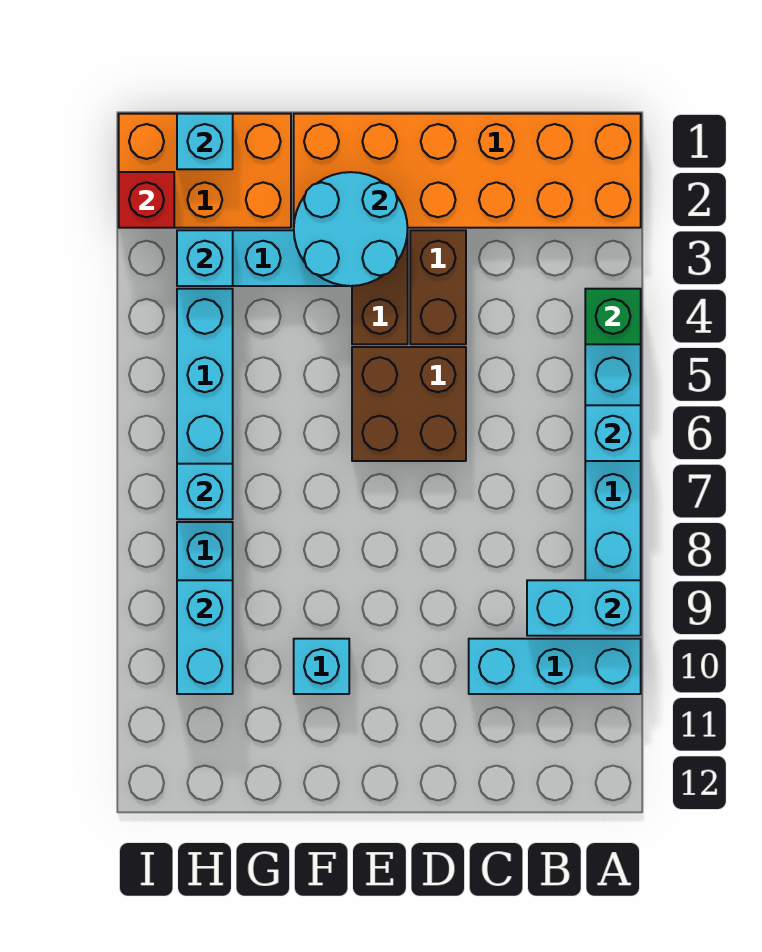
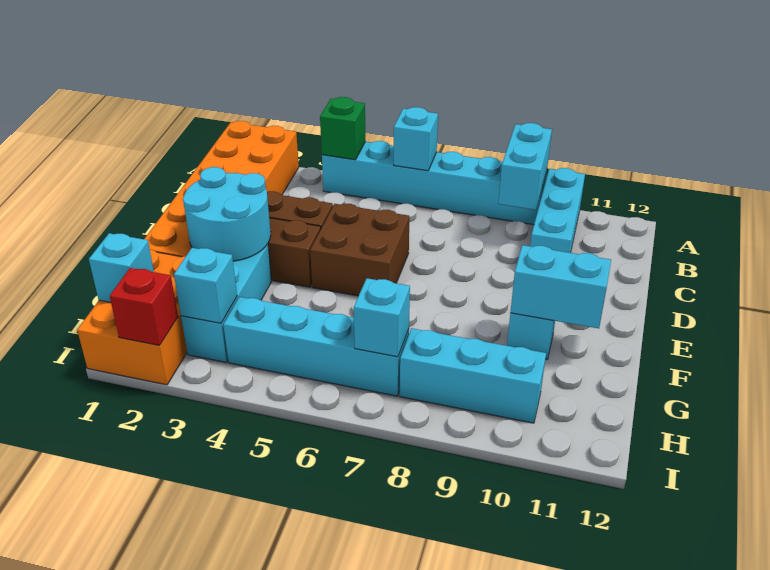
cyan brick H9:H10 level 2 -> cyan brick F10:F11 level 2

